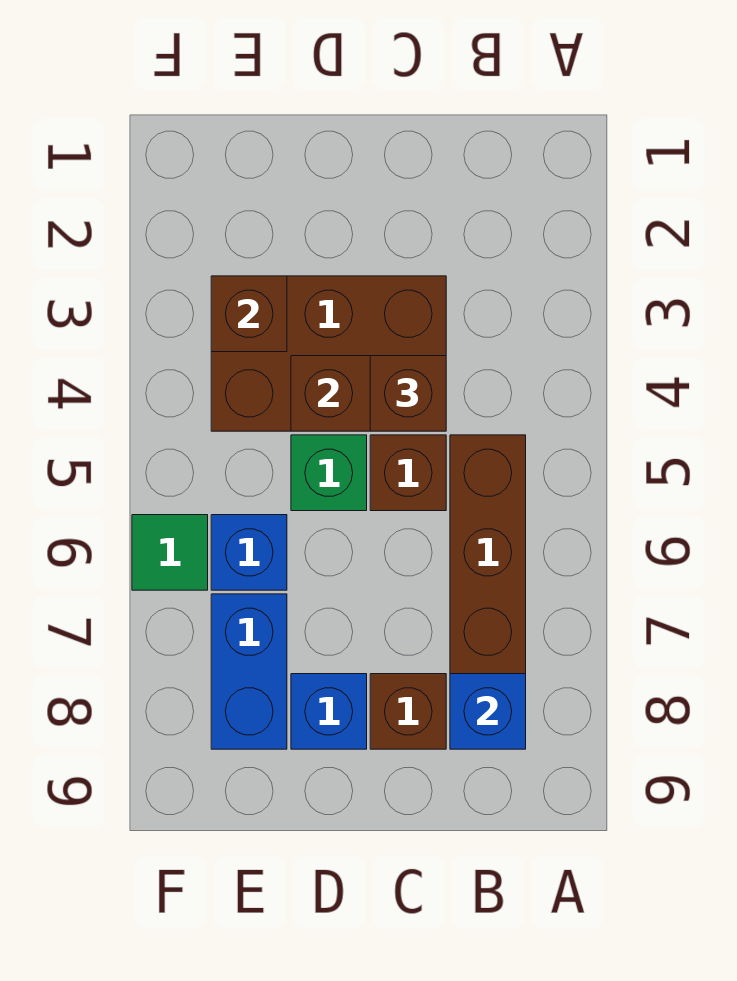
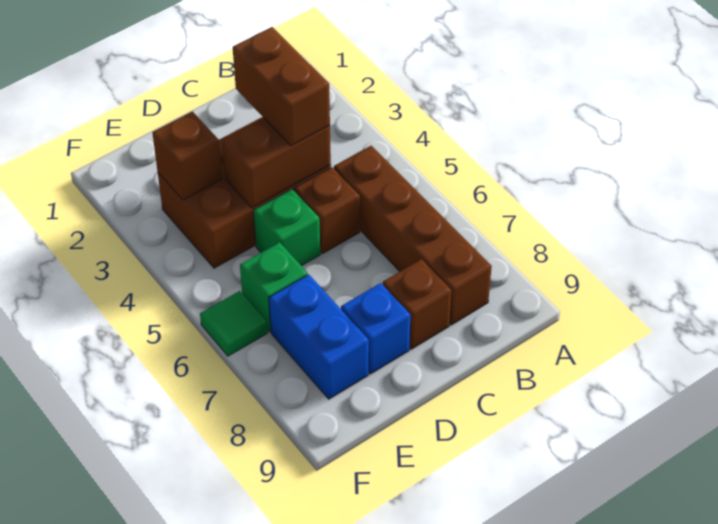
blue brick B8 level 2 -> none
brown brick C4 level 3 -> brown brick C3:C4 level 3
blue brick E6 level 1 -> green brick E6 level 1

